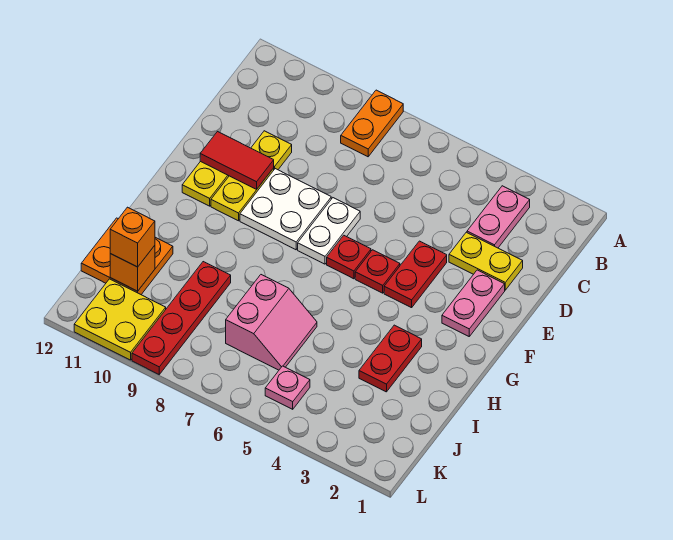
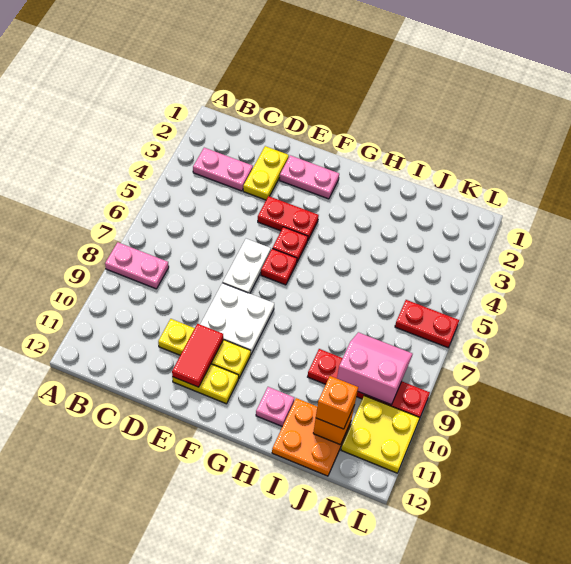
orange plate A8:B8 level 1 -> pink plate A8:B8 level 1
white plate E7:F7 level 1 -> white plate E6:E7 level 1
red plate H3:I3 level 1 -> red plate K6:L6 level 1
pink slope I6:J7 level 1 top 7 -> pink slope J8:K9 level 2 top 9
pink plate K5 level 1 -> pink plate H11 level 1

